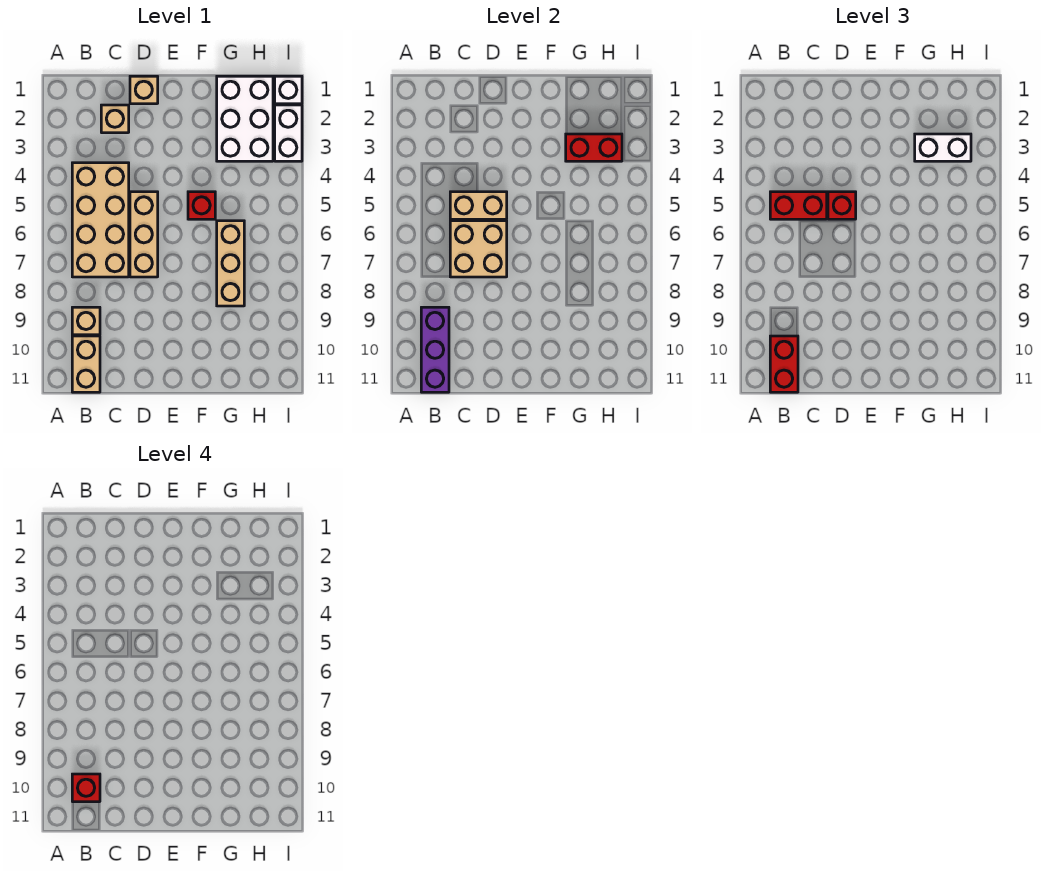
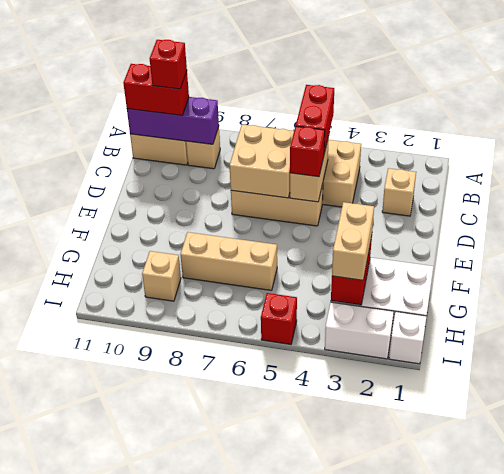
tan brick D1 level 1 -> tan brick H9 level 1
red brick F5 level 1 -> red brick I5 level 1
white brick G3:H3 level 3 -> tan brick G3:H3 level 3

